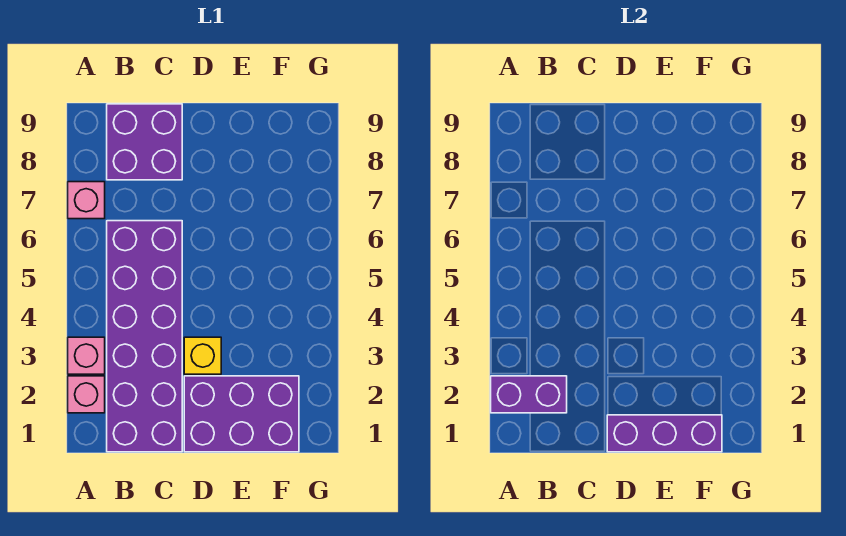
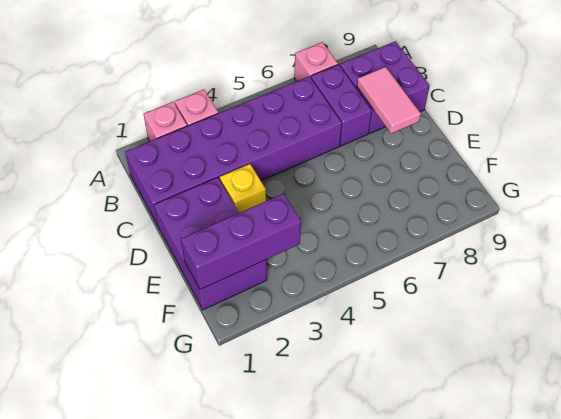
purple brick A2:B2 level 2 -> purple brick B7:C7 level 1
none -> pink tile C8:D8 level 2
purple brick D1:F1 level 2 -> purple brick F1:F3 level 2

